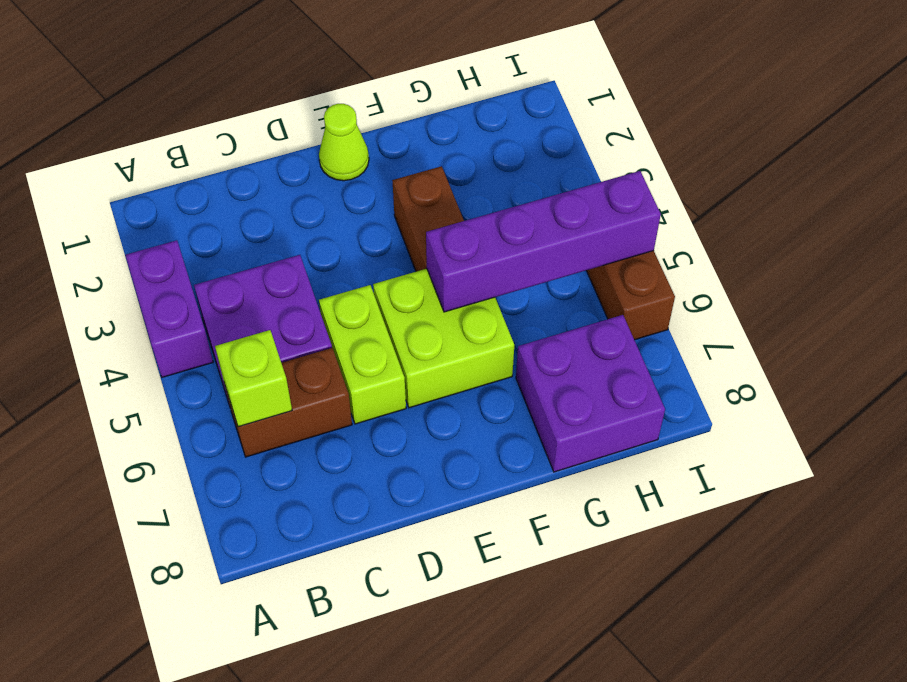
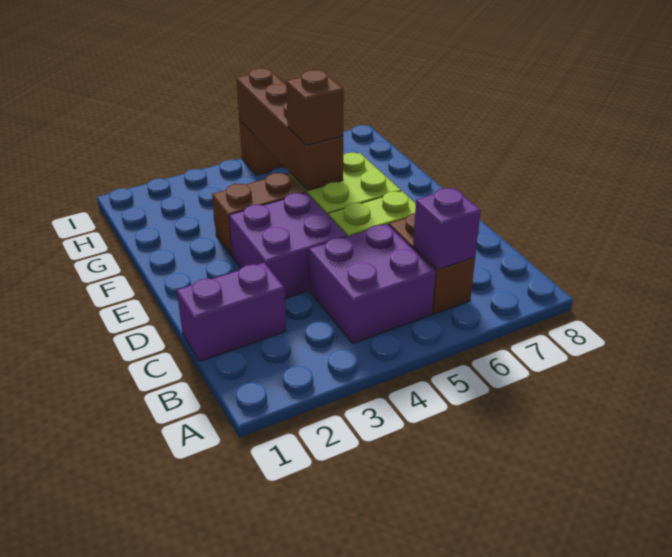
purple brick A3:A4 level 1 -> purple brick C1:C2 level 1
lime brick B6 level 2 -> purple brick B6 level 2
lime cone E1 level 1 -> none
purple brick F5:I5 level 2 -> brown brick F5:I5 level 2
none -> brown brick F5 level 3
purple brick G7:H8 level 1 -> purple brick D3:E4 level 1

